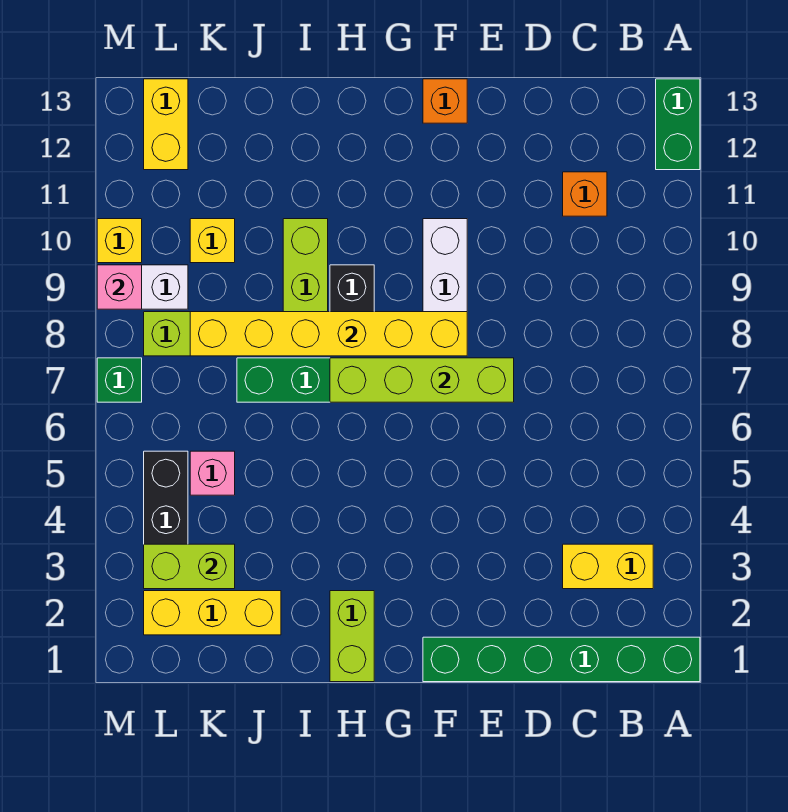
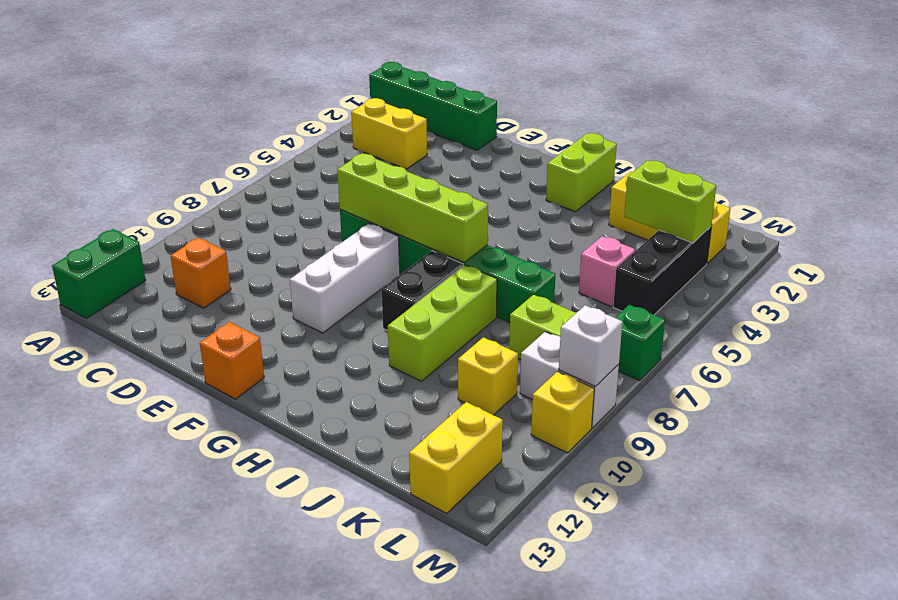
green brick A1:F1 level 1 -> green brick A1:D1 level 1
yellow brick F8:K8 level 2 -> none
pink brick M9 level 2 -> white brick M9 level 2

